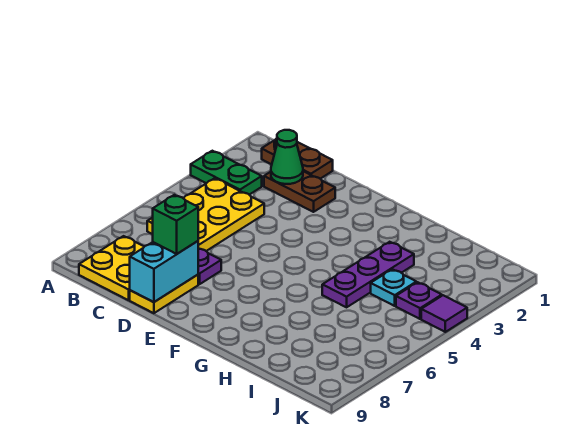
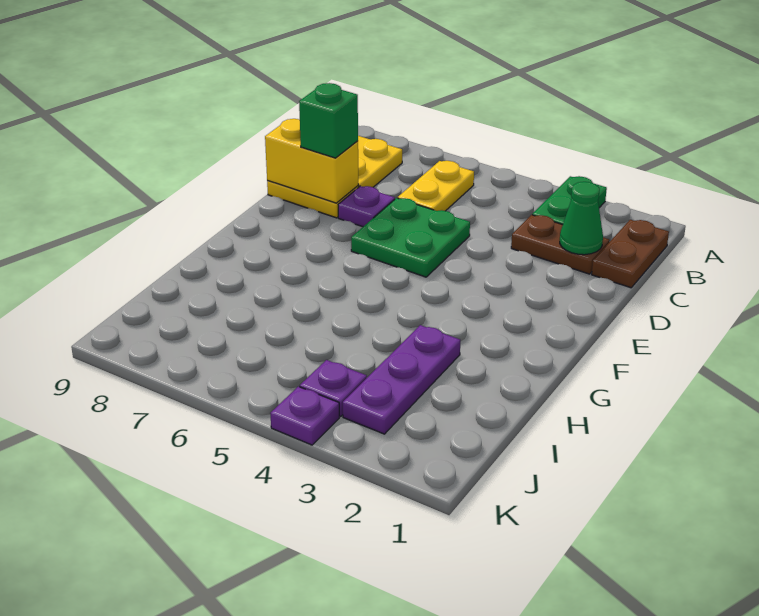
yellow plate B4:C6 level 1 -> yellow plate B6:C6 level 1
brown plate C2:D2 level 1 -> brown plate C2:C3 level 1
none -> green plate D5:E6 level 1
cyan brick D8:D9 level 2 -> yellow brick D8:D9 level 2
purple plate H3:H5 level 1 -> purple plate H3:J3 level 1
cyan plate I4 level 1 -> none
purple tile K4 level 1 -> purple plate K4 level 1

